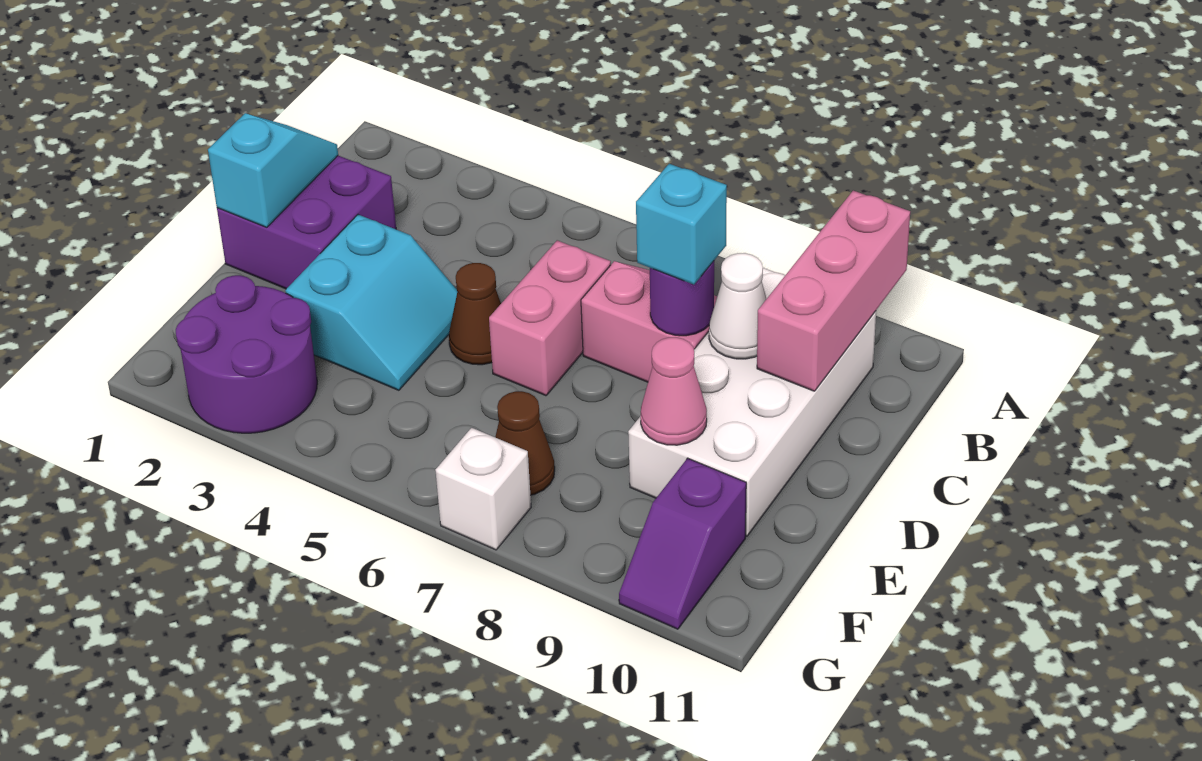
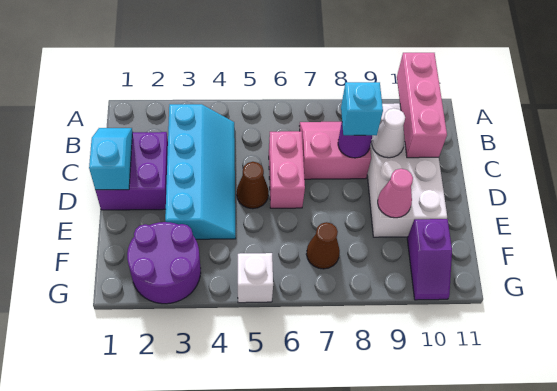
cyan slope D3:E4 level 1 top 3 -> cyan slope B3:E4 level 1 top 3
white brick G7 level 1 -> white brick G5 level 1

